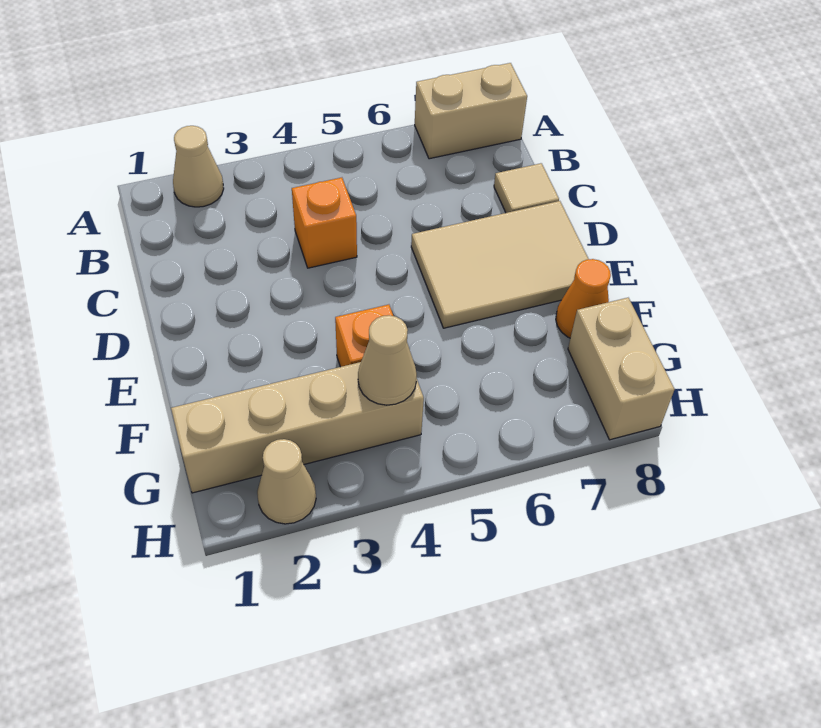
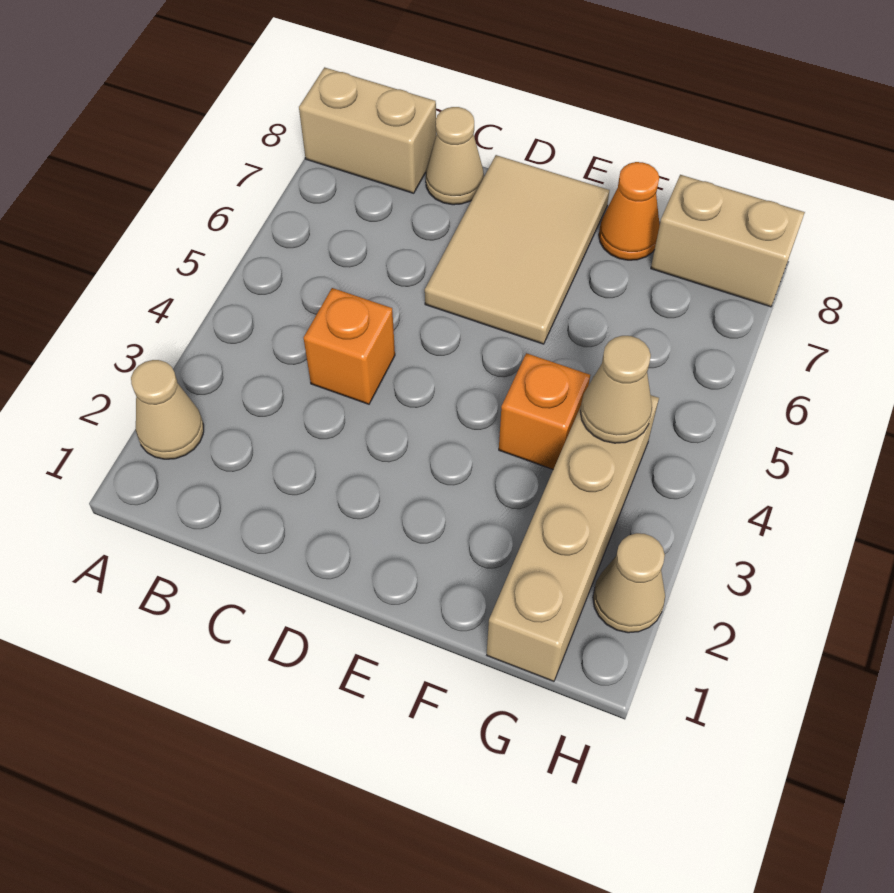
tan brick A7:A8 level 1 -> tan brick A8:B8 level 1
tan tile C8 level 1 -> tan cone C8 level 1

